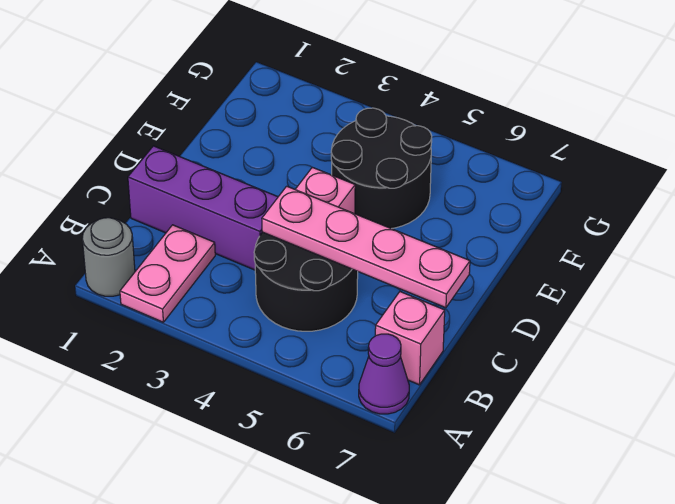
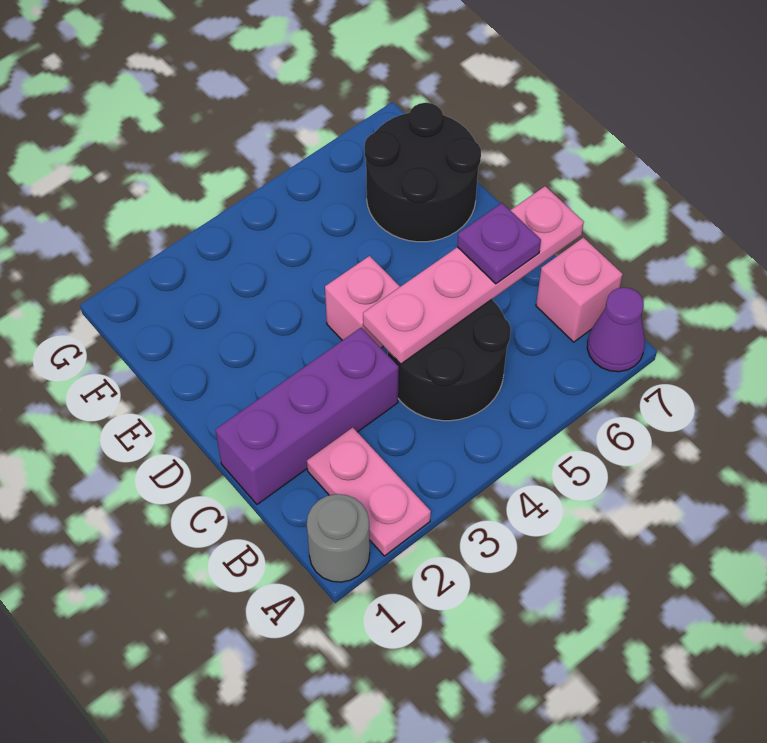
none -> purple plate C6 level 3
black round brick E4:F5 level 1 -> black round brick E6:F7 level 1

